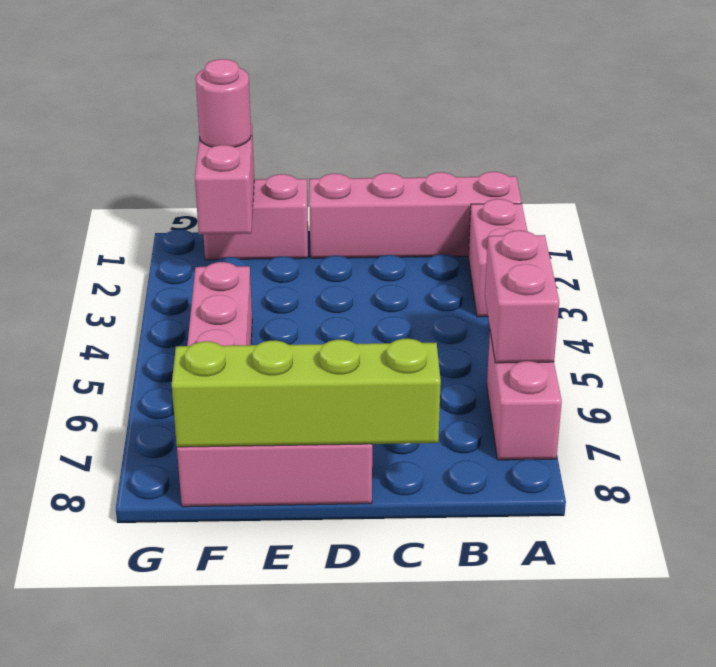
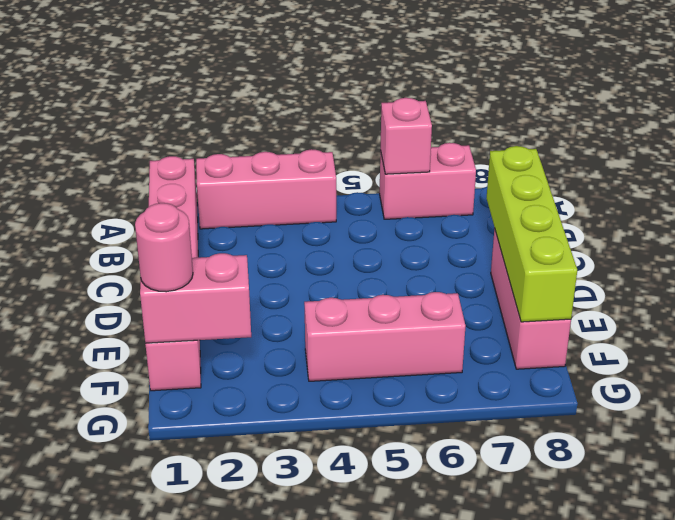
pink brick A2:A3 level 1 -> pink brick A2:A4 level 1
pink brick A5:A6 level 2 -> pink brick A6 level 2

